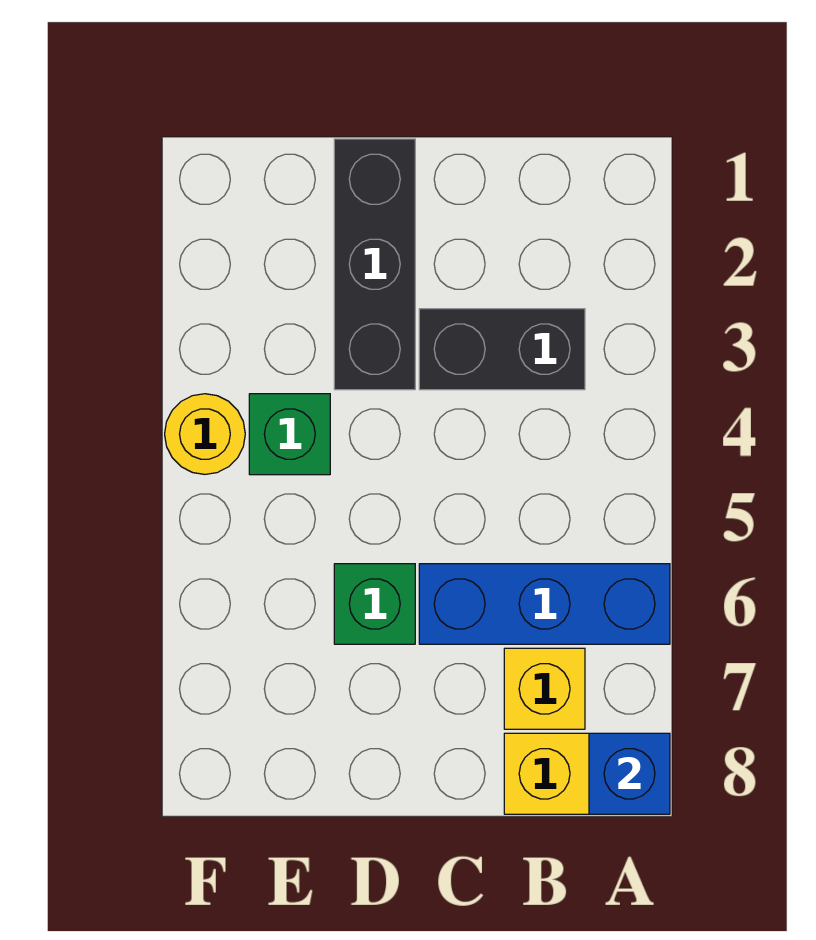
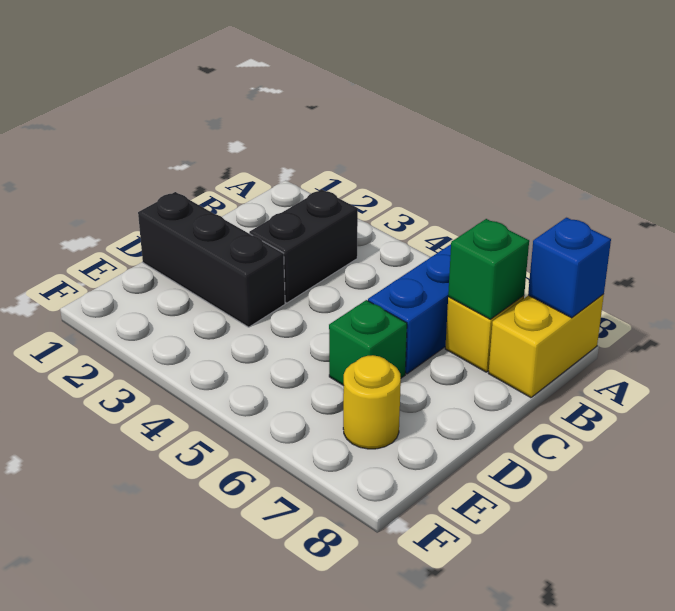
green brick E4 level 1 -> green brick B7 level 2
yellow round brick F4 level 1 -> yellow round brick E7 level 1

